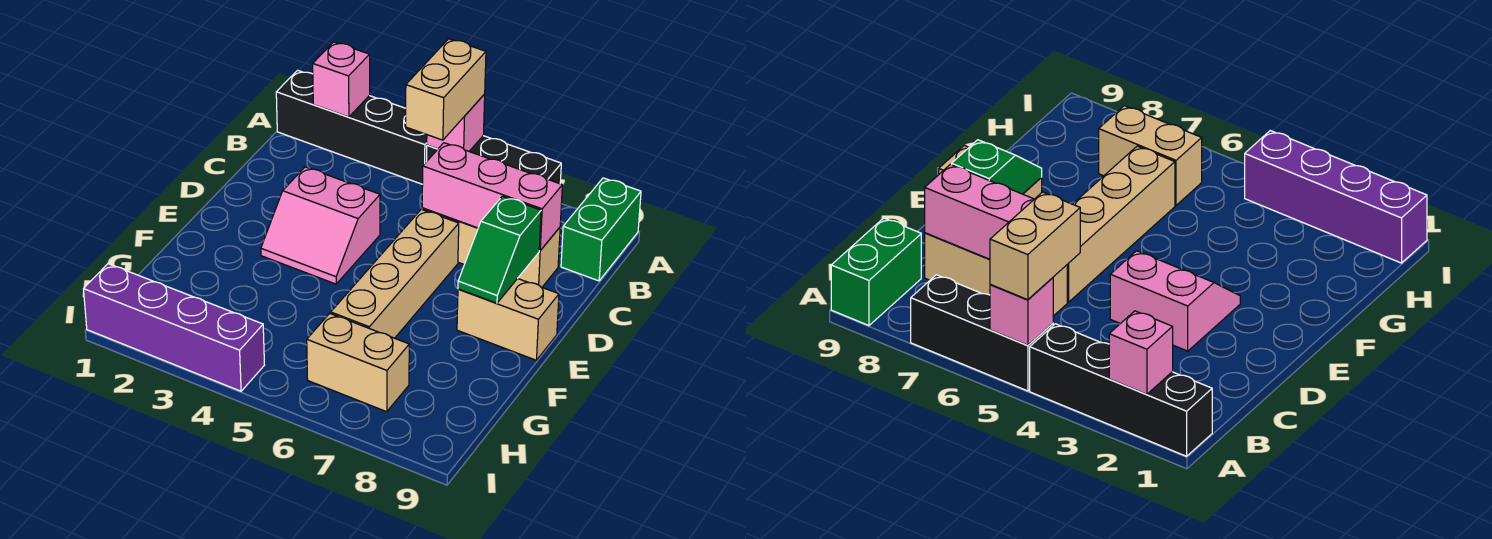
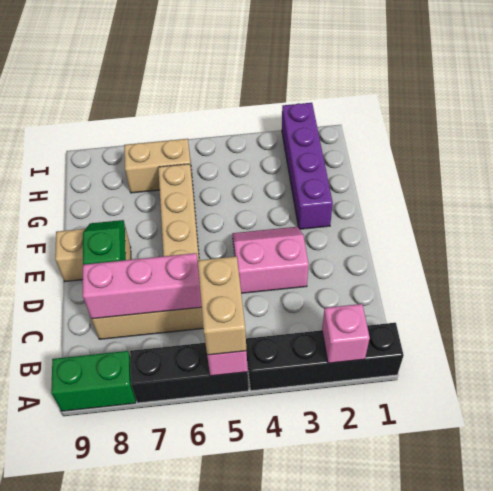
green brick A9:B9 level 1 -> green brick A8:A9 level 1
purple brick I1:I4 level 1 -> purple brick F2:I2 level 1

